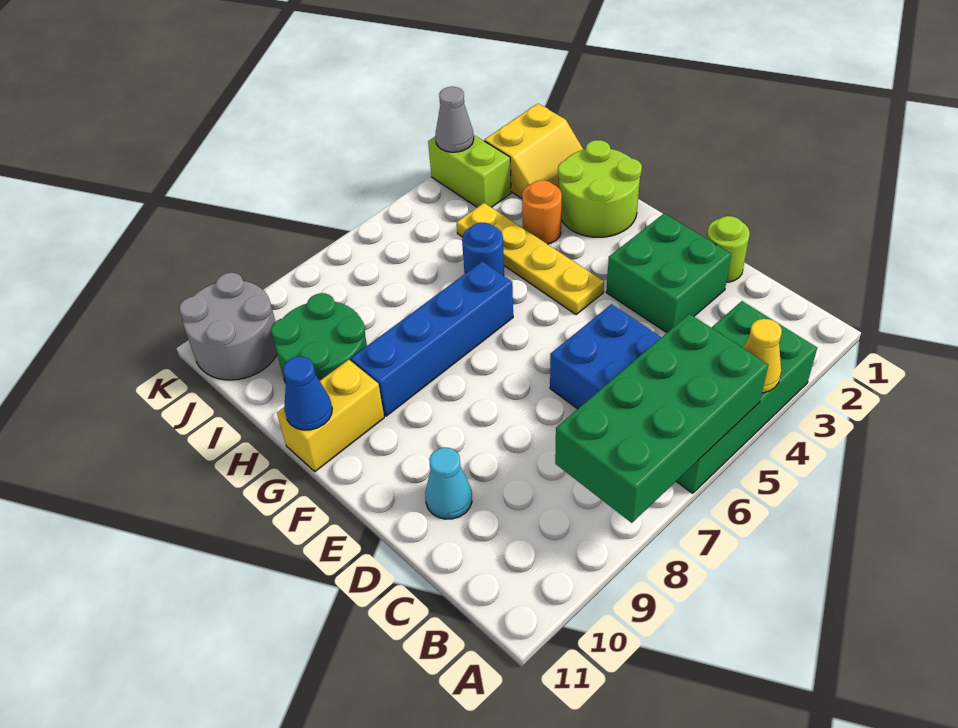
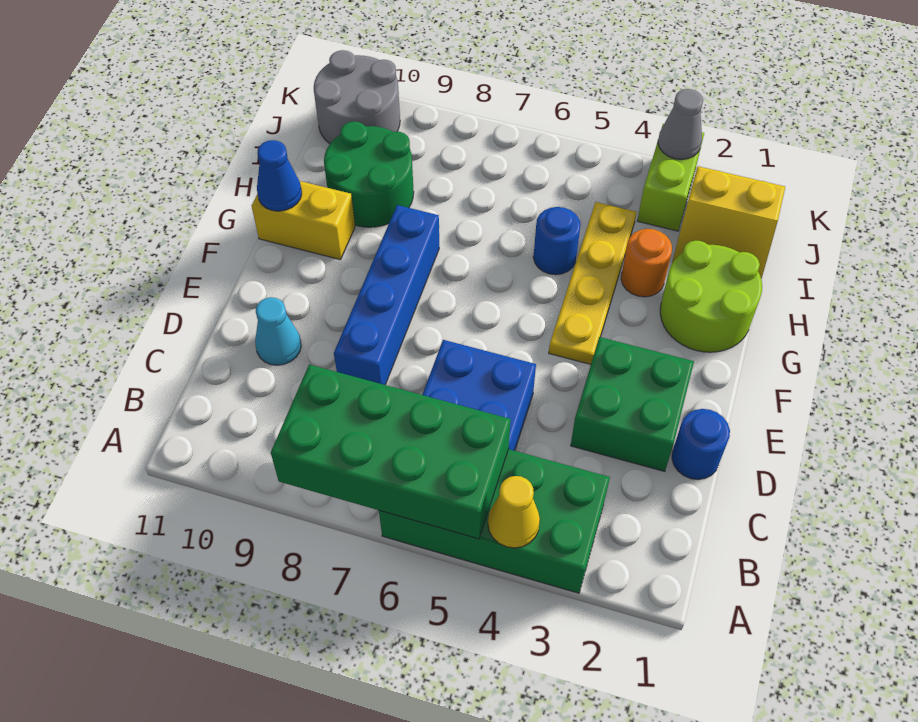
lime round brick D1 level 1 -> blue round brick D1 level 1
blue brick G6:G9 level 1 -> blue brick D8:G8 level 1

